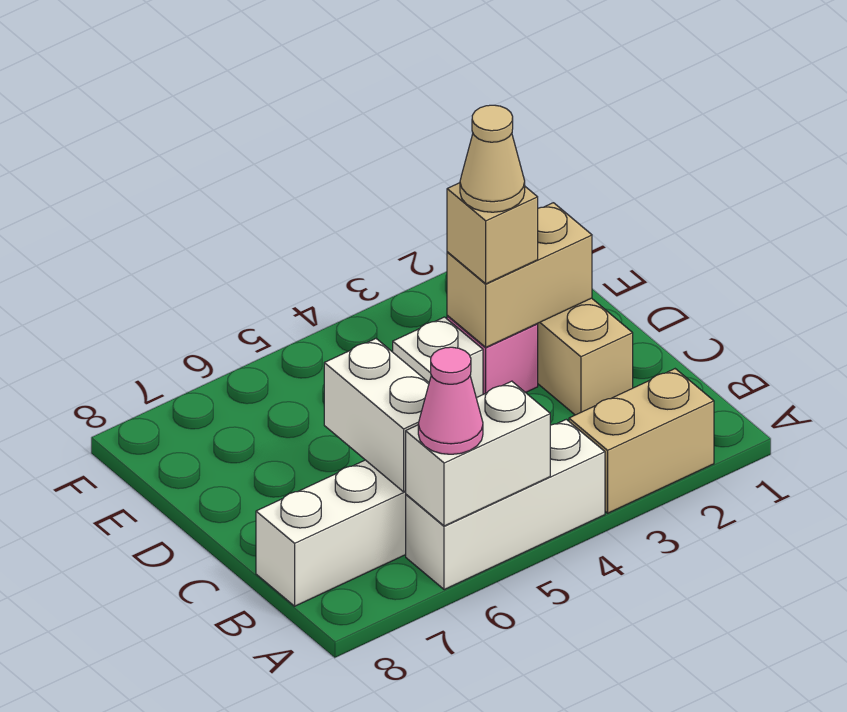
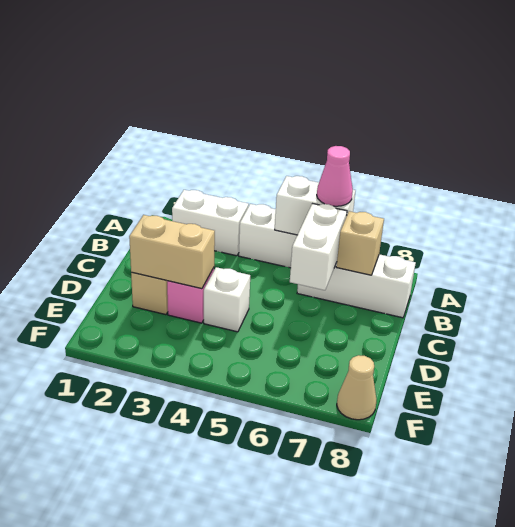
tan brick A2:A3 level 1 -> white brick A2:A3 level 1
tan brick D3 level 3 -> tan brick B7 level 2
tan cone D3 level 4 -> tan cone F8 level 1

